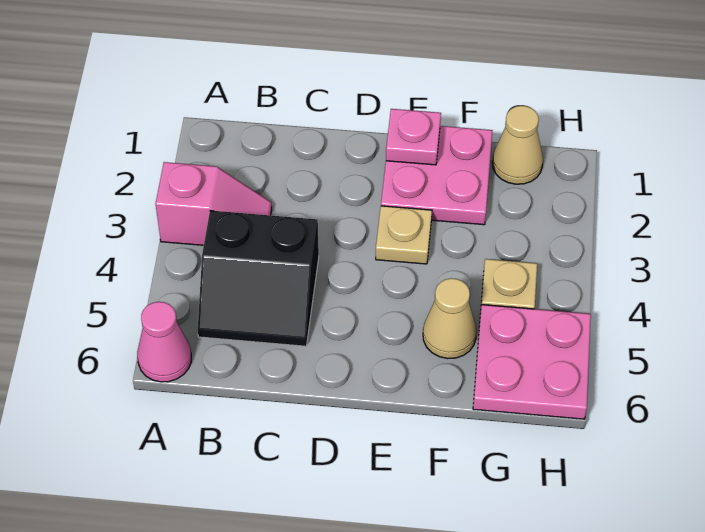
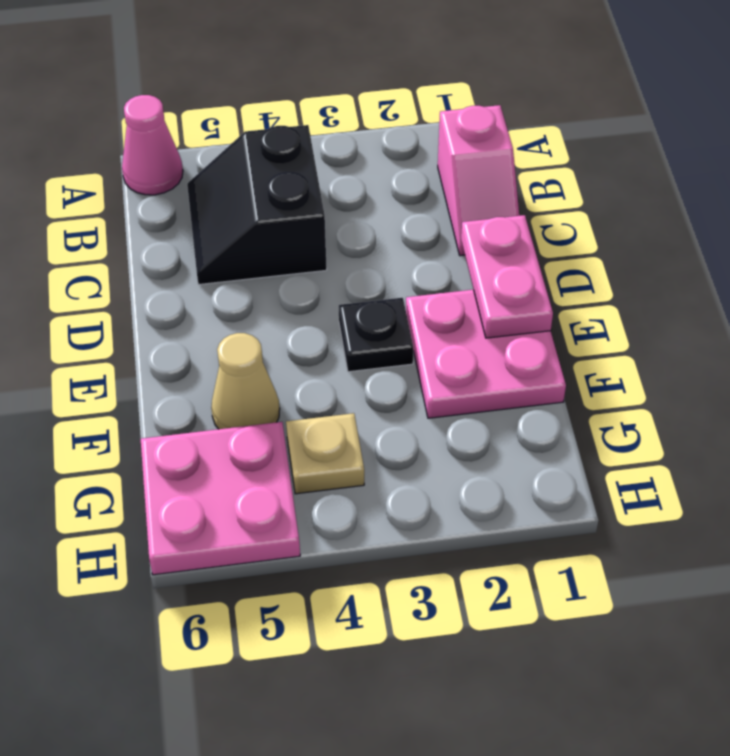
pink slope A3:B3 level 1 top A -> pink slope B1:C1 level 1 top B
pink plate E1 level 2 -> pink plate D1:E1 level 2
tan plate E3 level 1 -> black plate E3 level 1
tan cone G1 level 1 -> none

